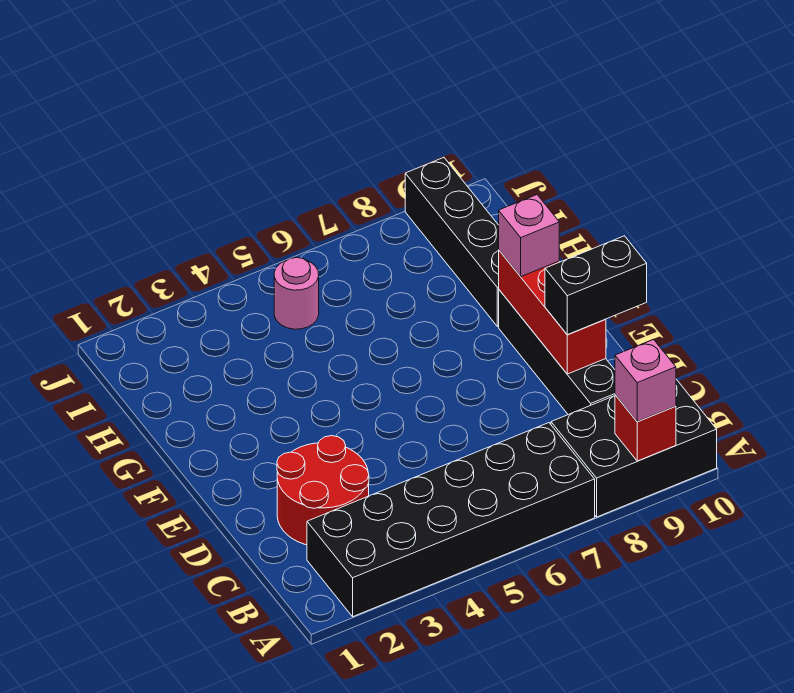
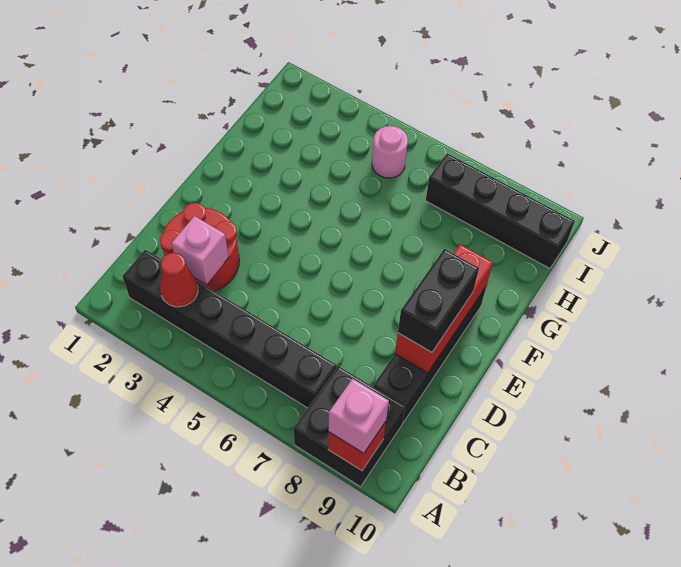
black brick A2:B7 level 1 -> black brick B2:B7 level 1
black brick A8:B10 level 1 -> black brick A8:B9 level 1
none -> red cone B3 level 2
black brick D9:D10 level 3 -> black brick D9:E9 level 3
pink brick F9 level 3 -> pink brick C3 level 2
black brick G9:J9 level 1 -> black brick I7:I10 level 1

